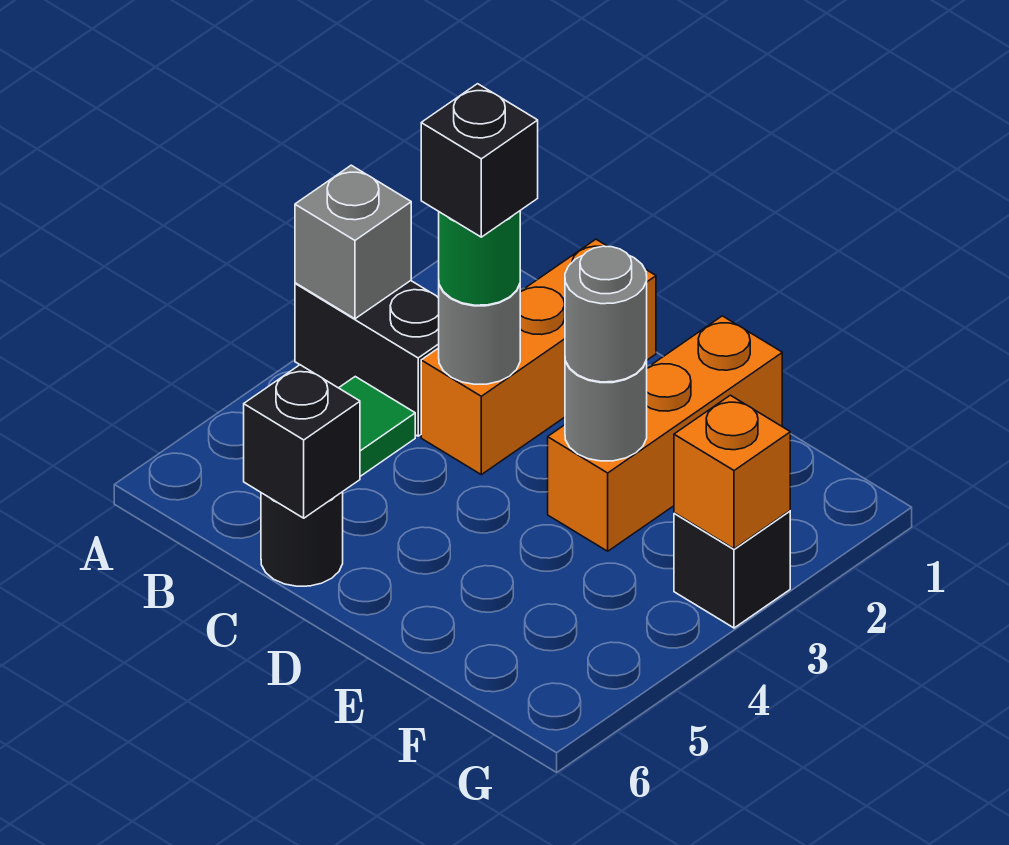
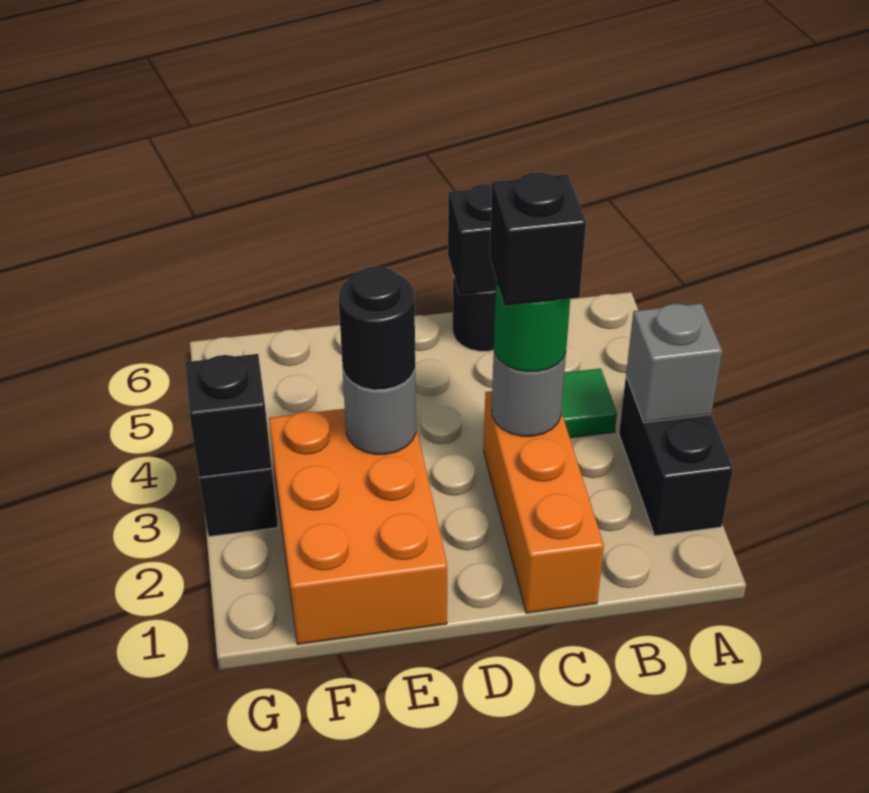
black brick A3:B3 level 1 -> black brick A2:A3 level 1
orange brick E1:E3 level 1 -> orange brick E1:F3 level 1
grey round brick E3 level 3 -> black round brick E3 level 3
orange brick G3 level 2 -> black brick G3 level 2

